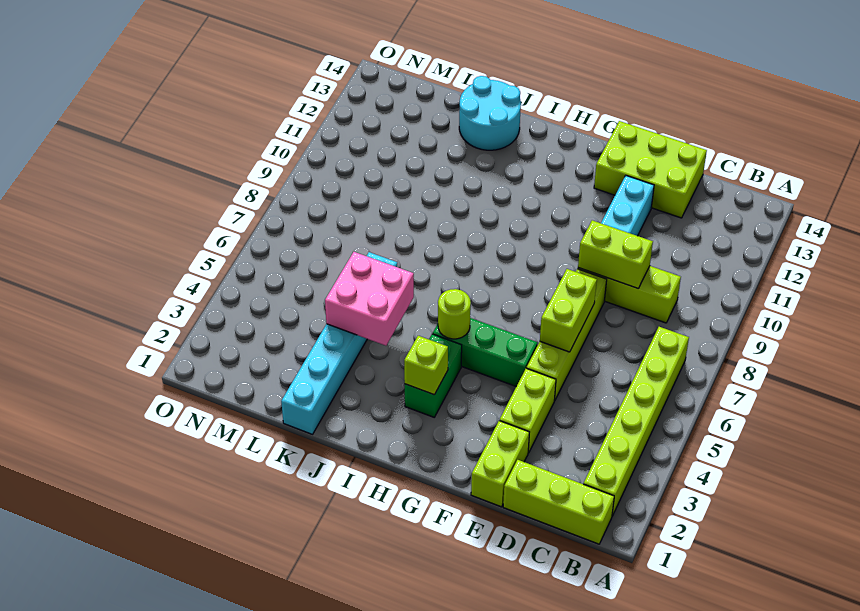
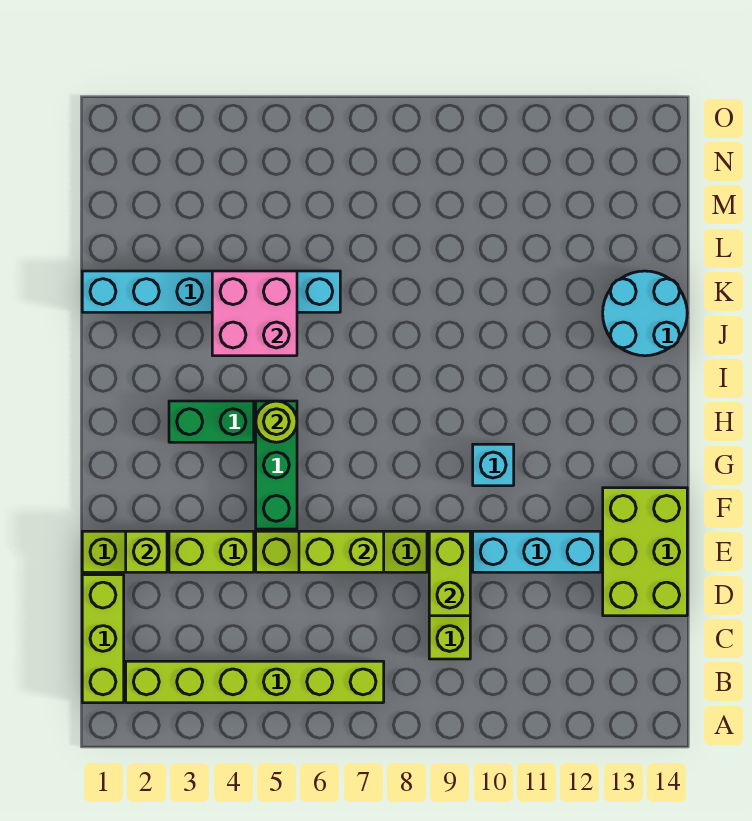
none -> cyan brick G10 level 1
lime brick H3 level 2 -> lime brick E2 level 2

